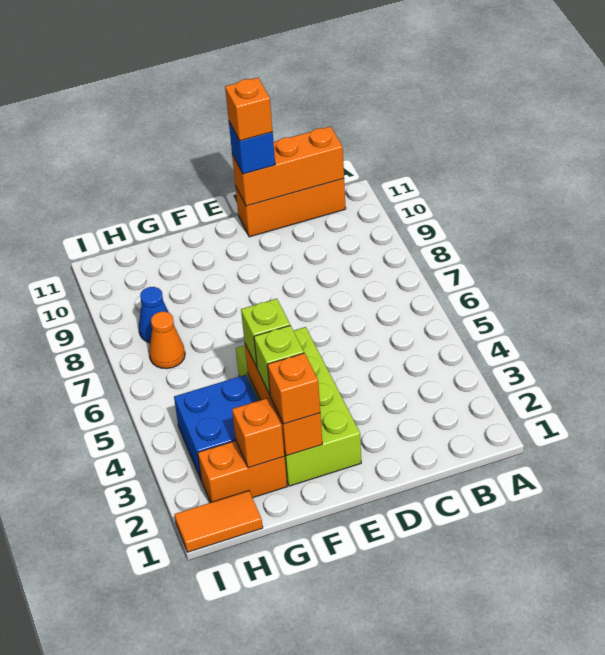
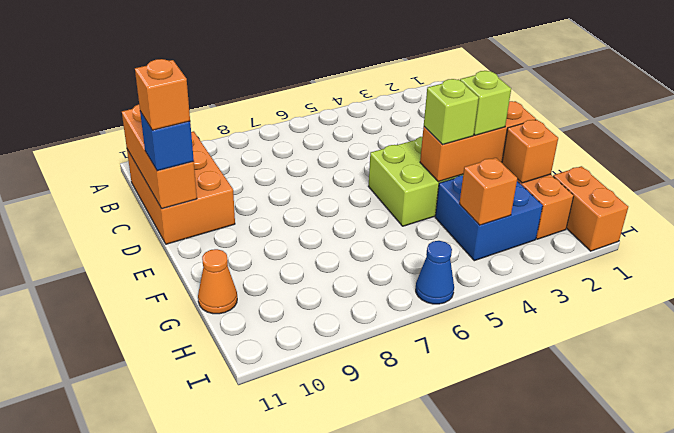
orange brick B11:D11 level 1 -> orange brick B10:D11 level 1
orange brick F2 level 3 -> orange brick H4 level 2
orange tile H1:I1 level 1 -> orange brick H1:I1 level 1
orange cone H7 level 1 -> orange cone G11 level 1
blue cone H8 level 1 -> blue cone I6 level 1

